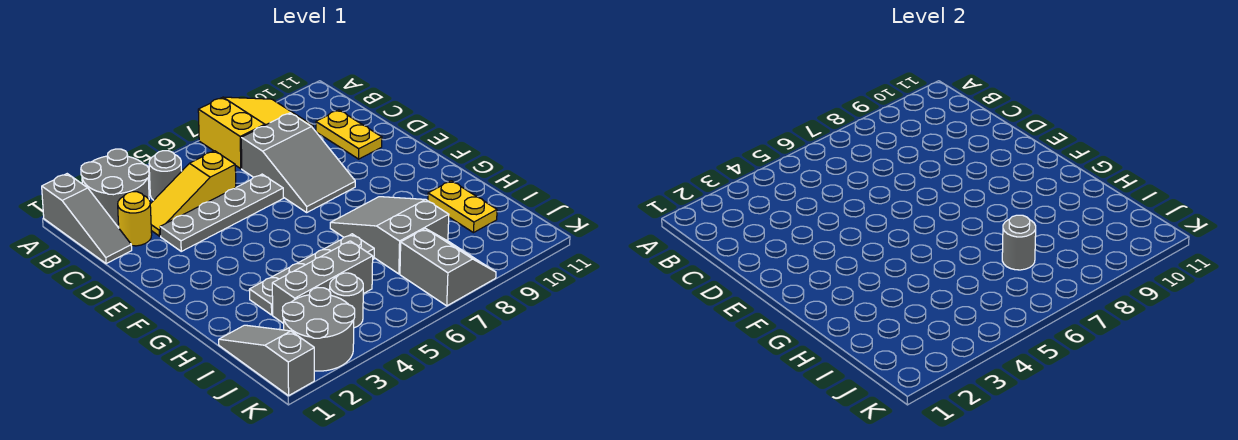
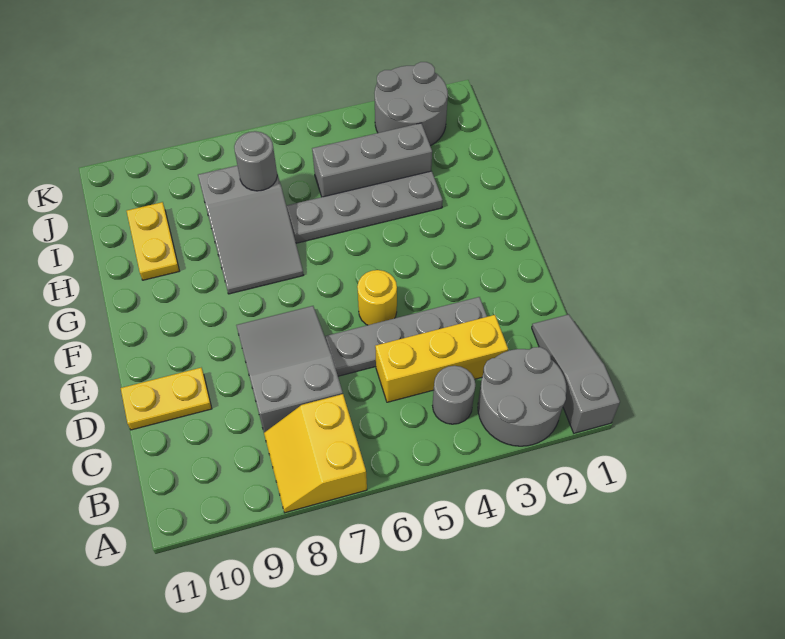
yellow slope A7:B9 level 1 top 7 -> yellow slope A7:B8 level 1 top 7
yellow round brick C2 level 1 -> yellow round brick E5 level 1
yellow slope C3:C5 level 1 top 5 -> yellow brick C3:C5 level 1
yellow plate C10:D10 level 1 -> yellow plate D10:D11 level 1
grey slope I1:K1 level 1 top K -> none
grey round brick J4 level 1 -> none
grey slope J7:K8 level 1 top 7 -> none

